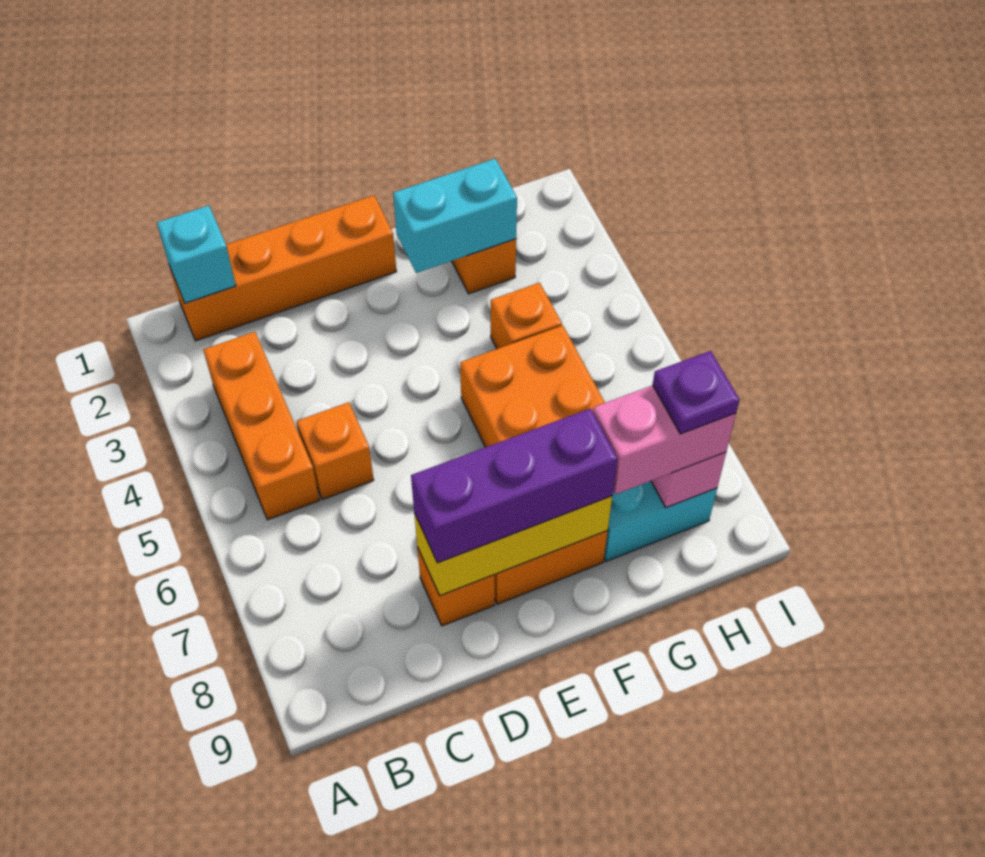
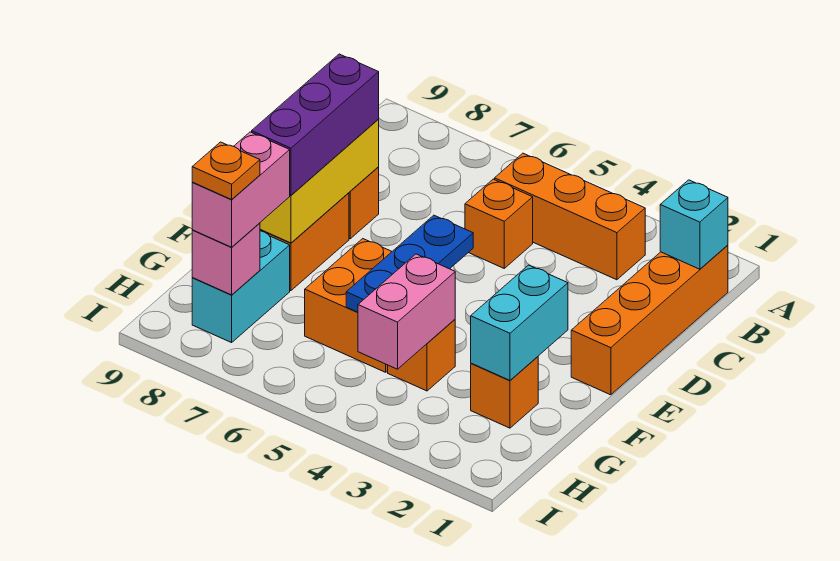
none -> blue plate E5:G5 level 2
none -> pink brick G4:H4 level 2
purple plate H8 level 4 -> orange plate H8 level 4

